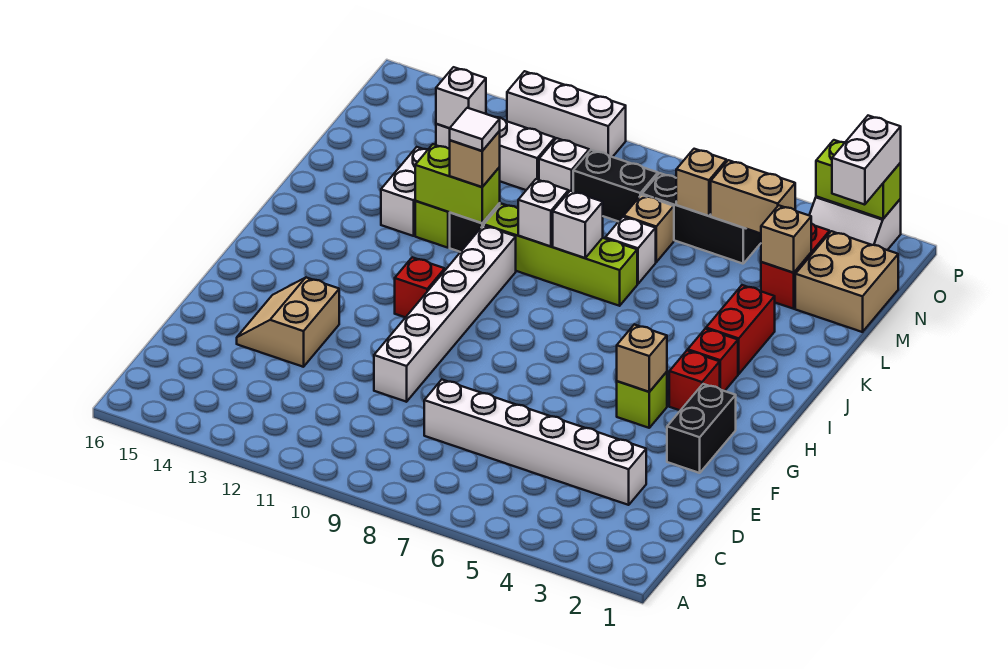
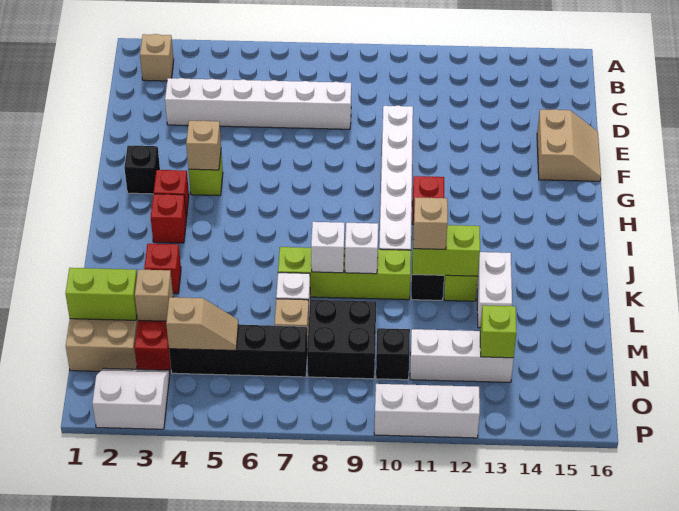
tan slope E13:F14 level 1 top 13 -> tan slope E15:F16 level 1 top 15
black brick F2:G2 level 1 -> black brick G2 level 1
red brick J3:K3 level 1 -> red brick K3 level 1
white tile K11 level 4 -> none
tan brick N4:N5 level 2 -> tan slope N4:N5 level 2 top 4
black brick N5:N7 level 1 -> black brick N4:N7 level 1
tan brick N6 level 2 -> tan brick B2 level 1
black brick N8:N9 level 1 -> black brick M8:N9 level 1
white brick N10 level 1 -> black brick N10 level 1
white brick N13 level 2 -> lime brick N13 level 2
white brick O2:P2 level 3 -> none
lime brick P2:P3 level 2 -> lime brick M1:M2 level 2

